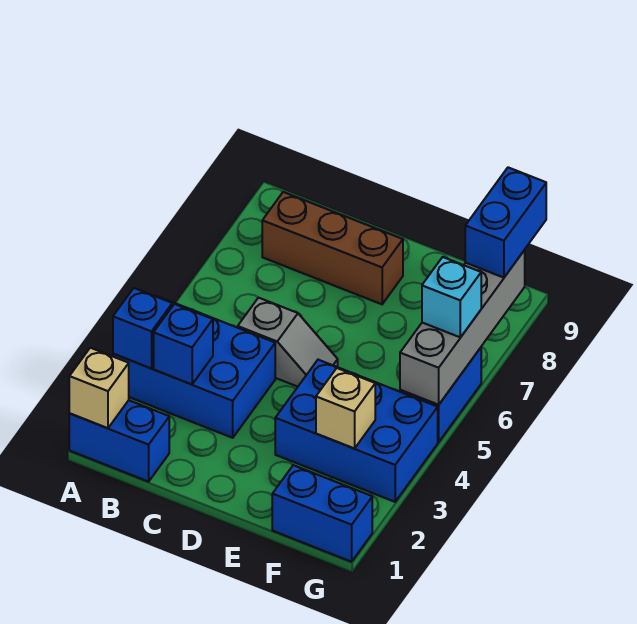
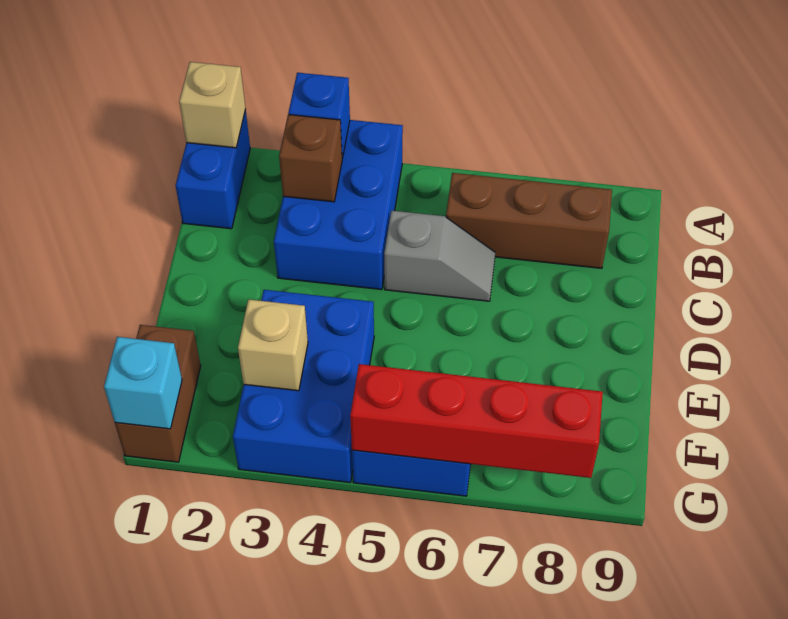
blue brick B3 level 2 -> brown brick B3 level 2
brown brick B8:D8 level 1 -> brown brick B6:B8 level 1
grey slope C5:D5 level 1 top C -> grey slope C5:C6 level 1 top 5
blue brick F1:G1 level 1 -> brown brick F1:G1 level 1
grey brick G5:G8 level 2 -> red brick G5:G8 level 2
cyan brick G6 level 3 -> cyan brick G1 level 2
blue brick G8:G9 level 3 -> none

